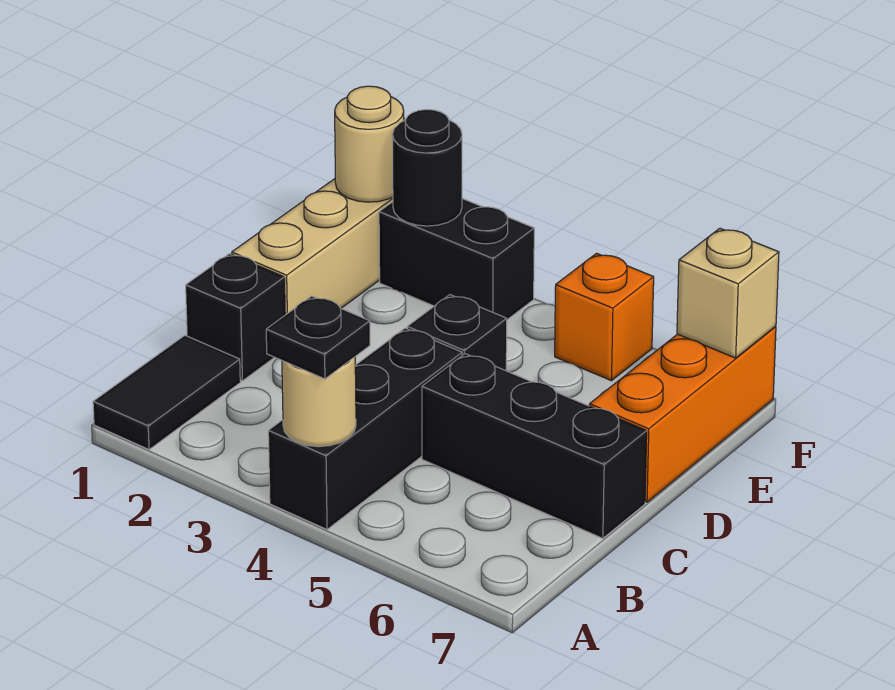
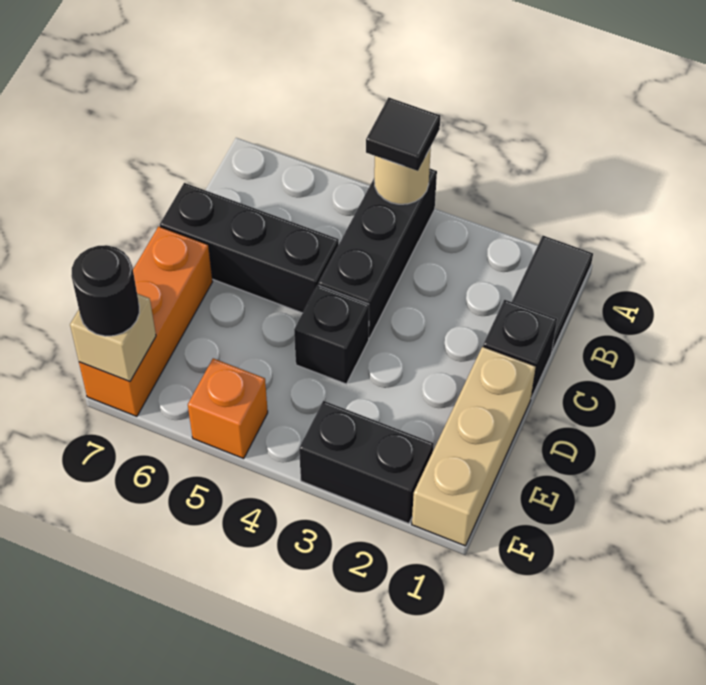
black plate A4 level 3 -> black tile A4 level 3
tan round brick F1 level 2 -> none
black round brick F2 level 2 -> black round brick F7 level 3

